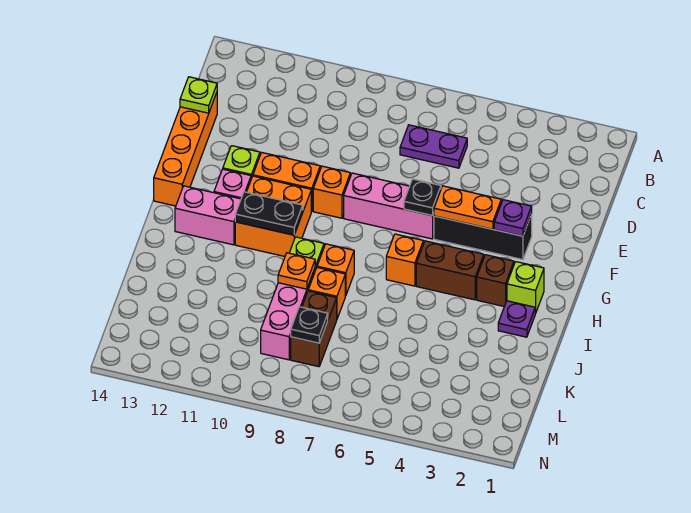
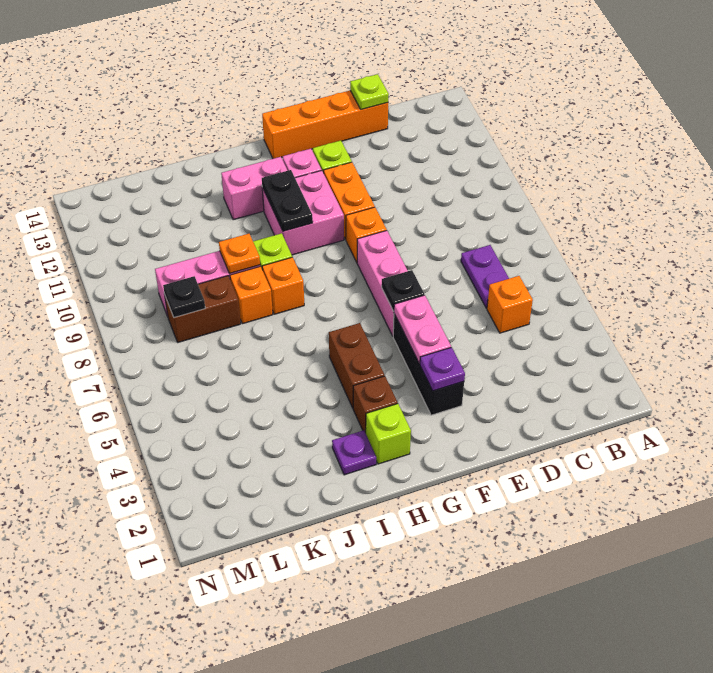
orange plate F4:F5 level 2 -> pink plate F4:F5 level 2
orange brick G10:H11 level 1 -> pink brick G10:H11 level 1
orange brick H6 level 1 -> orange brick C5 level 1
pink brick H12:H13 level 1 -> pink brick H12:I12 level 1

